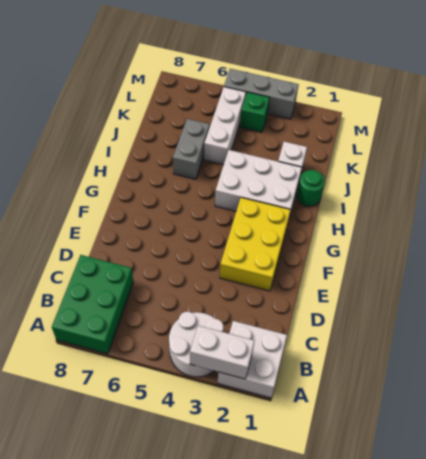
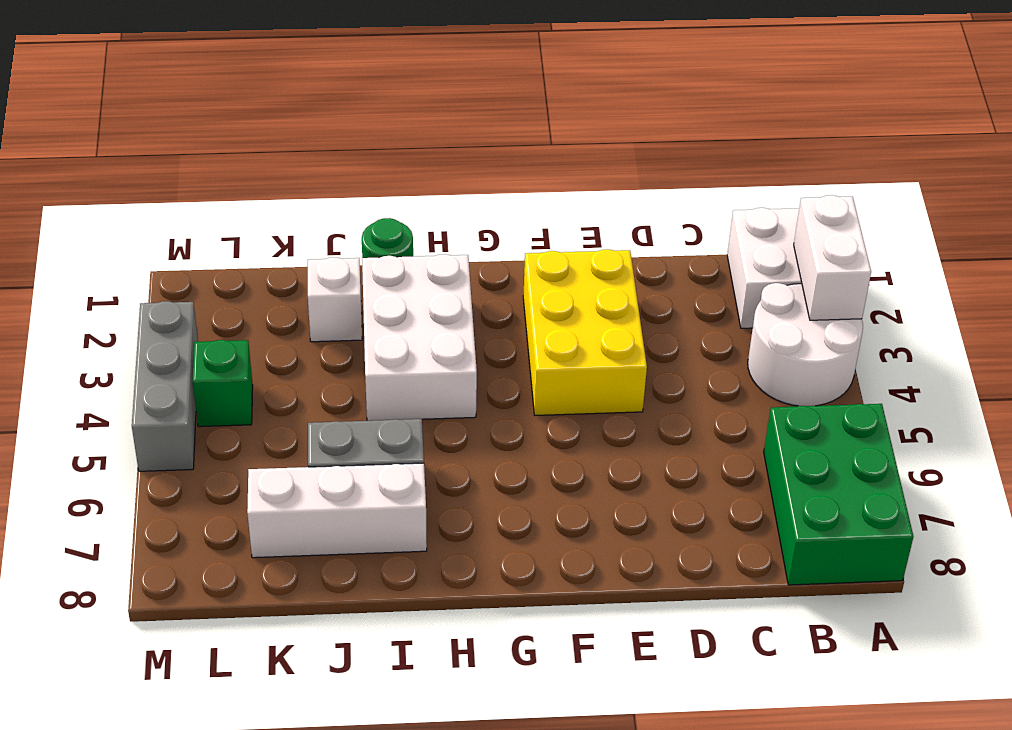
green brick A7:C8 level 1 -> green brick A6:B8 level 1
yellow brick E2:G3 level 1 -> yellow brick E2:F4 level 1
white brick J5:L5 level 1 -> white brick I7:K7 level 1

